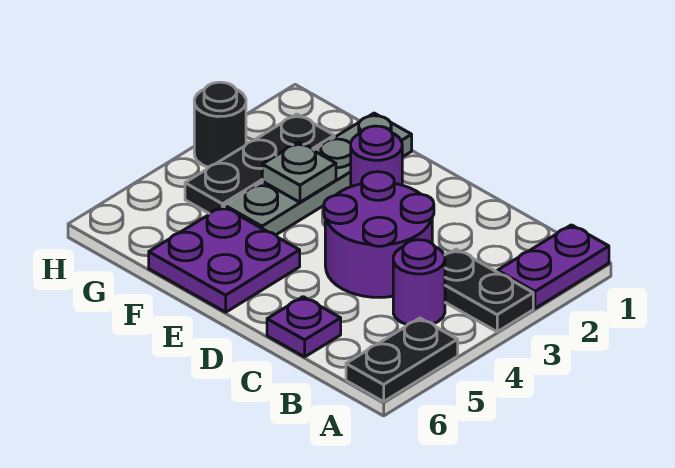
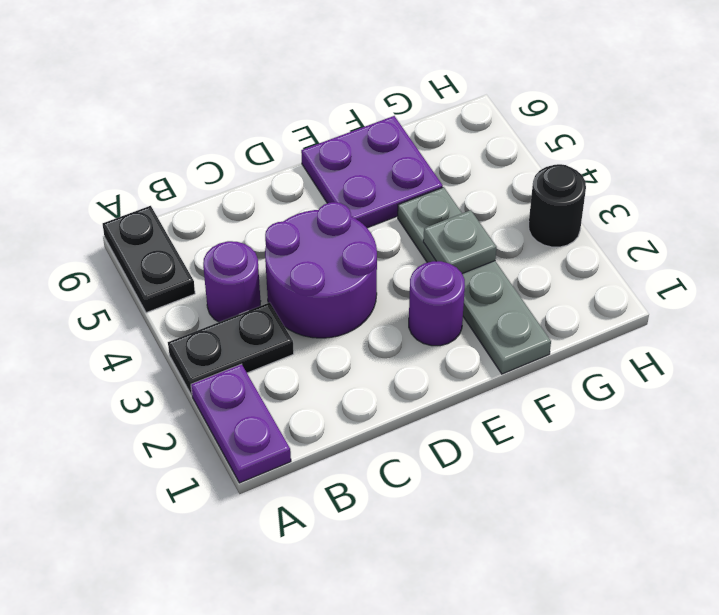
purple plate C6 level 1 -> none
black plate G2:G4 level 1 -> none

